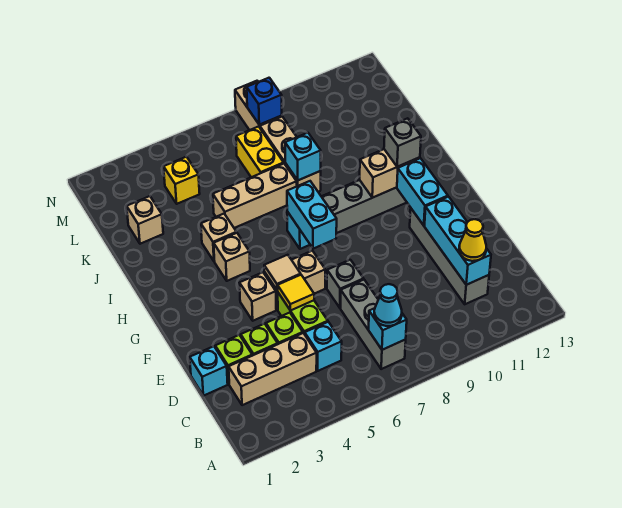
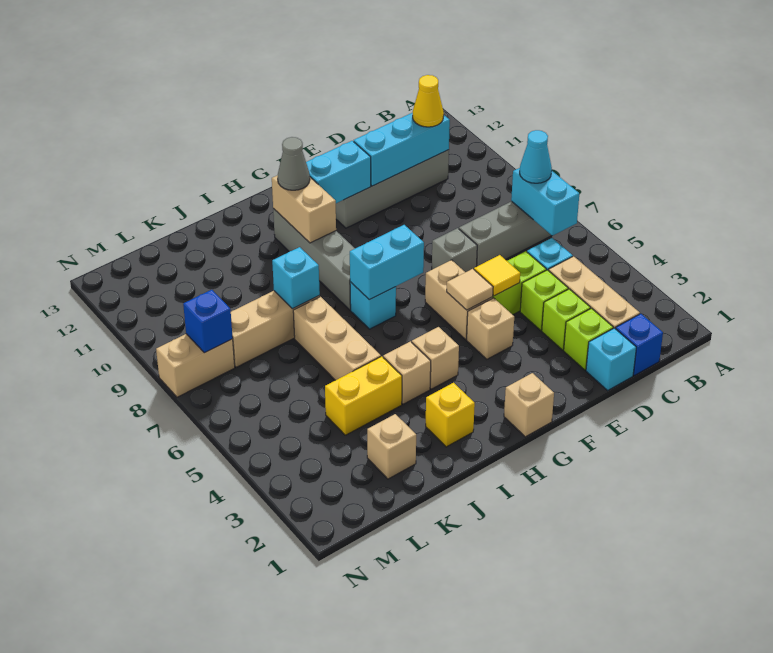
cyan brick B7 level 2 -> cyan brick B6:B7 level 2
none -> blue brick C1 level 1
none -> tan brick G1 level 1
grey brick H11 level 3 -> grey cone H11 level 3
yellow brick K7:L7 level 1 -> yellow brick J4:K4 level 1
yellow brick L4 level 1 -> yellow brick I2 level 1

